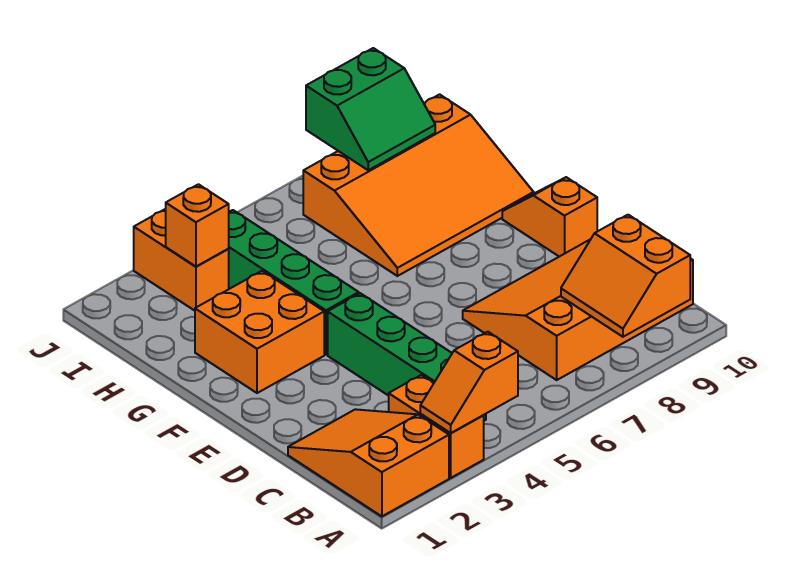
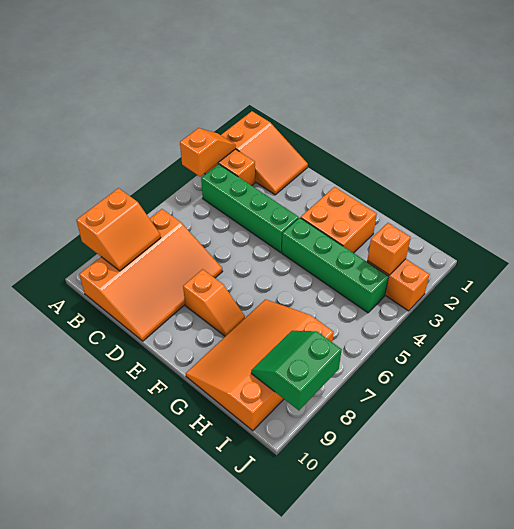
orange slope A8:B9 level 2 top 9 -> orange slope A8:B9 level 2 top A
orange slope E10:F10 level 1 top E -> orange slope E8:F8 level 1 top E

